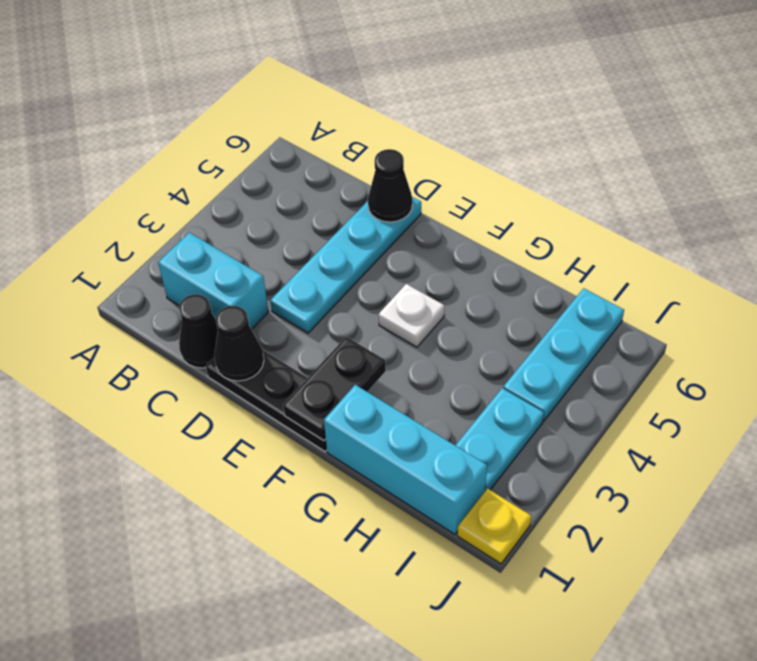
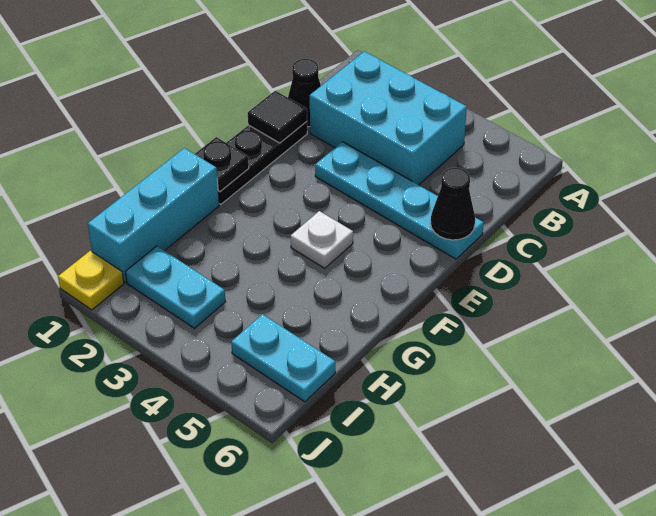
cyan brick B2:C2 level 1 -> cyan brick B2:C4 level 1
black cone D1 level 2 -> black tile D1 level 2
black plate F1:F2 level 2 -> black plate F1 level 2
cyan plate I4:I6 level 1 -> cyan plate I5:I6 level 1

